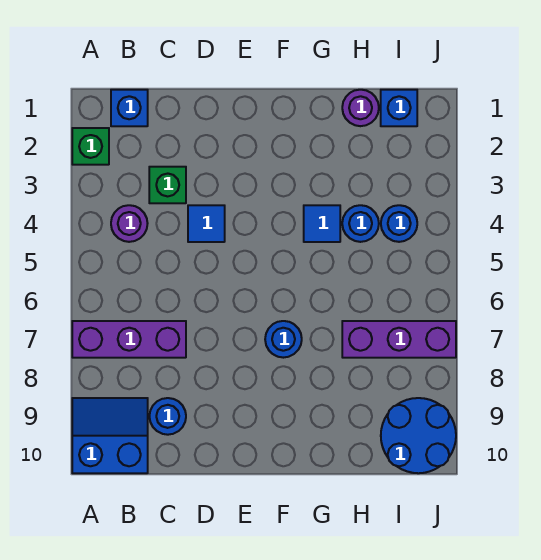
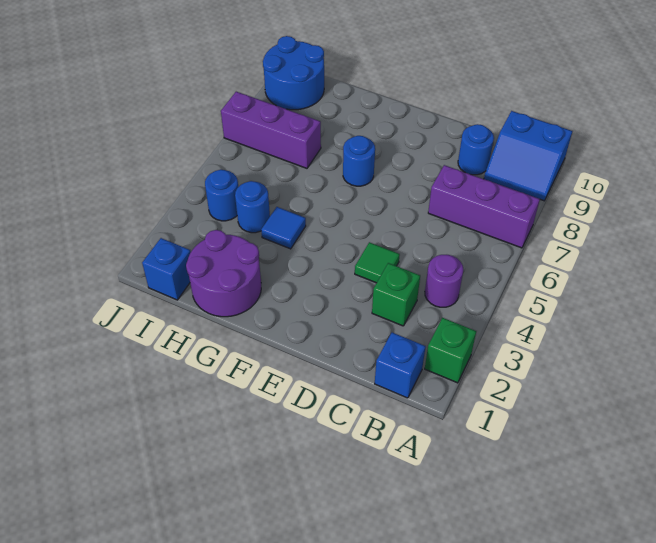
blue tile D4 level 1 -> green tile D4 level 1
purple round brick H1 level 1 -> purple round brick G1:H2 level 1

